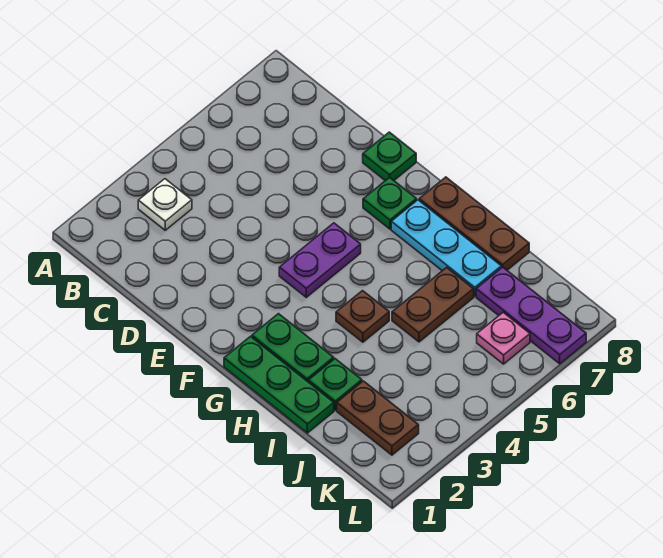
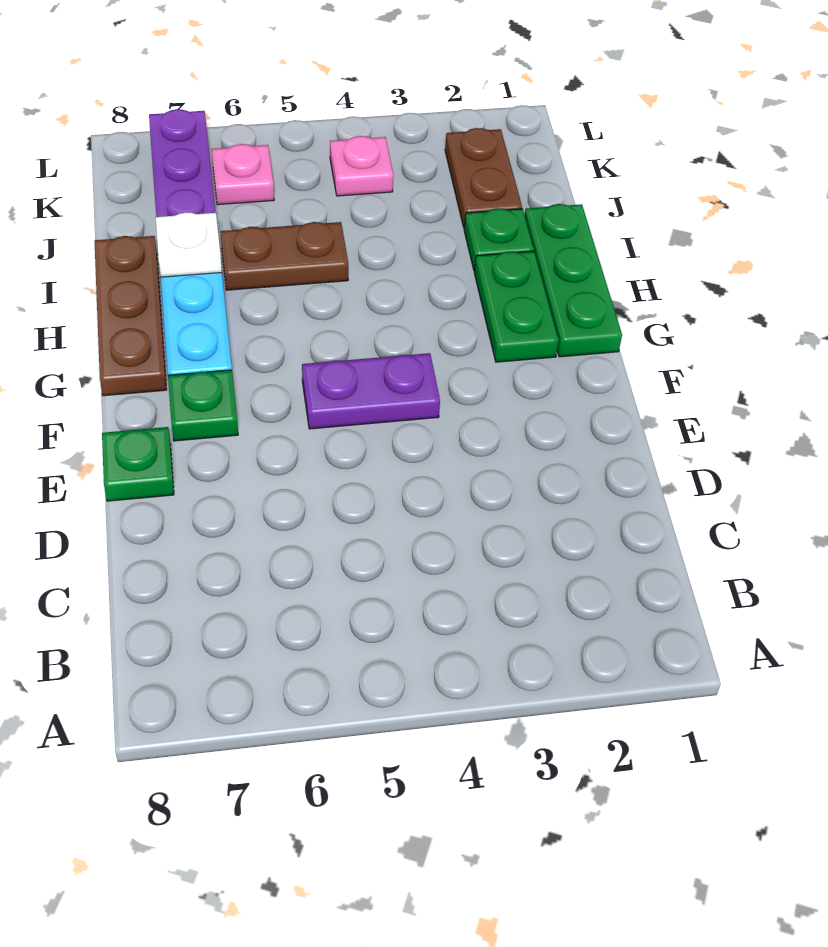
white plate B3 level 1 -> white plate I7 level 2
brown plate H4 level 1 -> none
none -> pink plate K4 level 1

